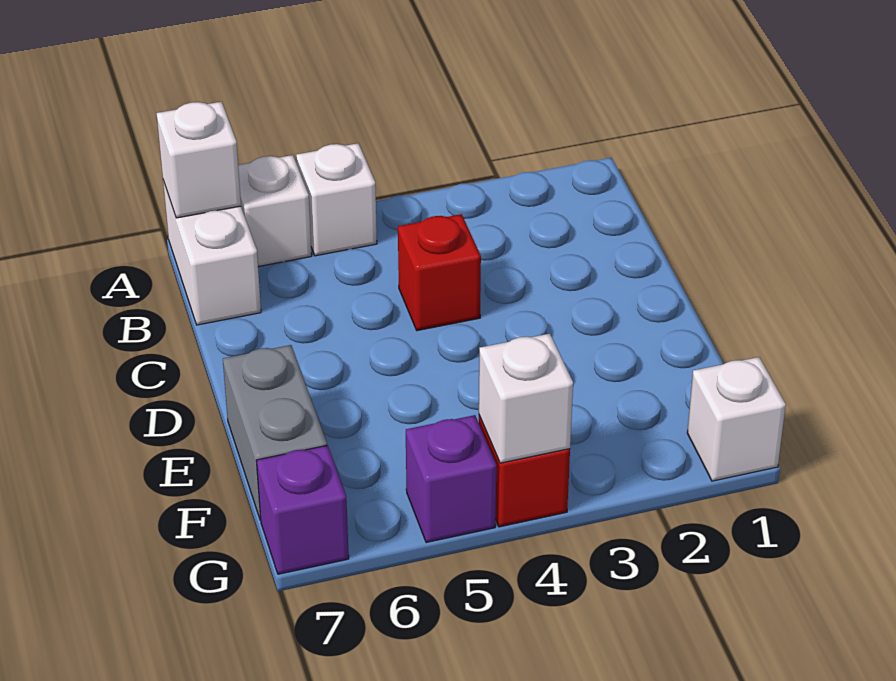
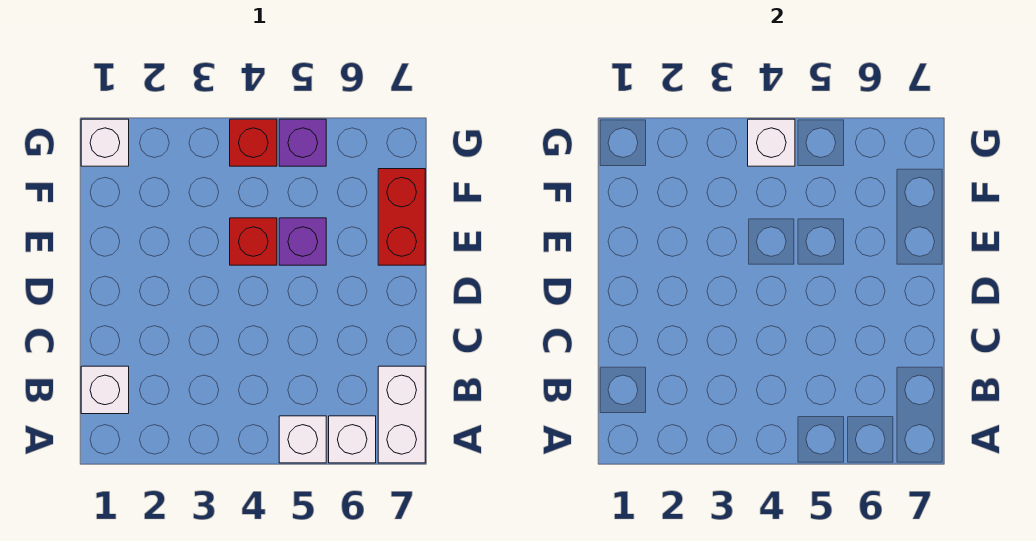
white brick A7 level 2 -> white brick B1 level 1
red brick C4 level 1 -> red brick E4 level 1
grey brick E7:F7 level 1 -> red brick E7:F7 level 1
purple brick G7 level 1 -> purple brick E5 level 1

